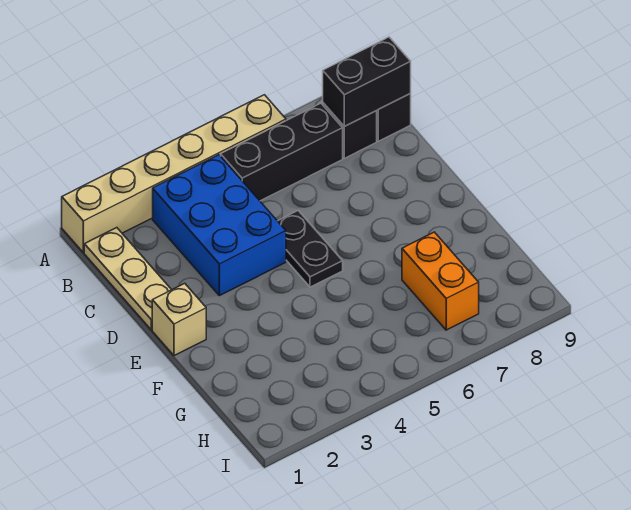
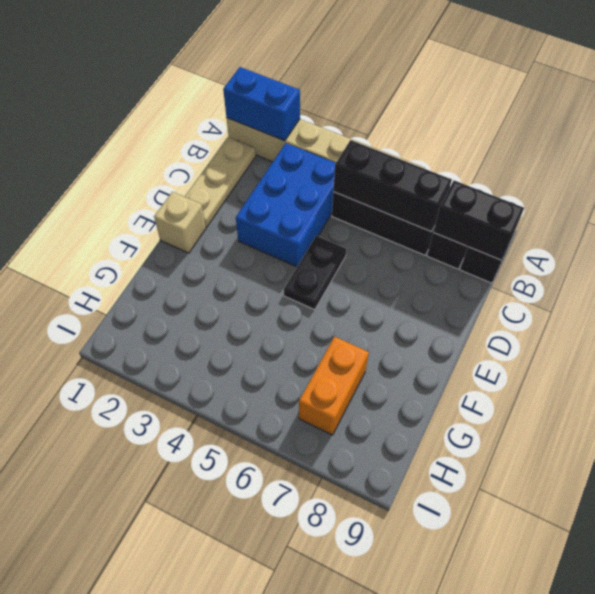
none -> blue brick A1:A2 level 2
none -> black brick B5:B7 level 2

